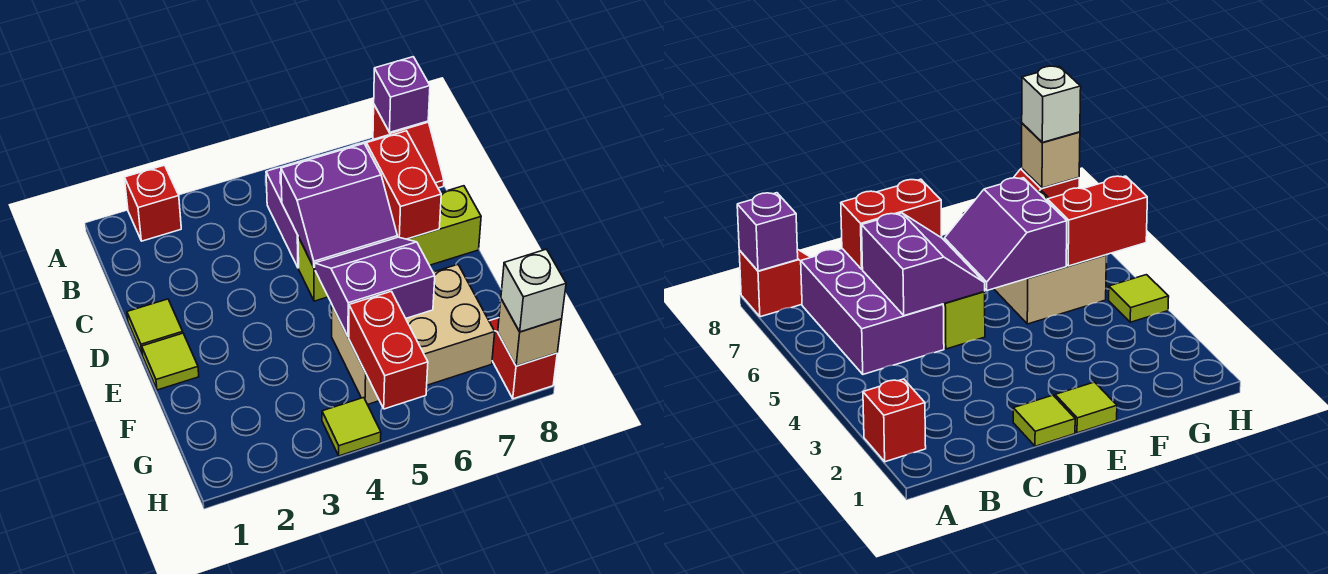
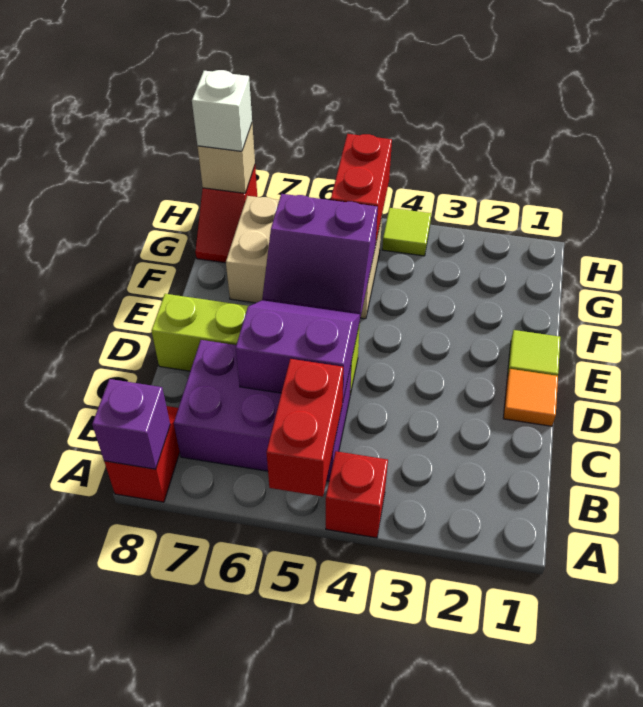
red brick A2 level 1 -> red brick A4 level 1
red brick C7:D7 level 2 -> red brick A5:B5 level 2
lime tile D1 level 1 -> orange tile D1 level 1

